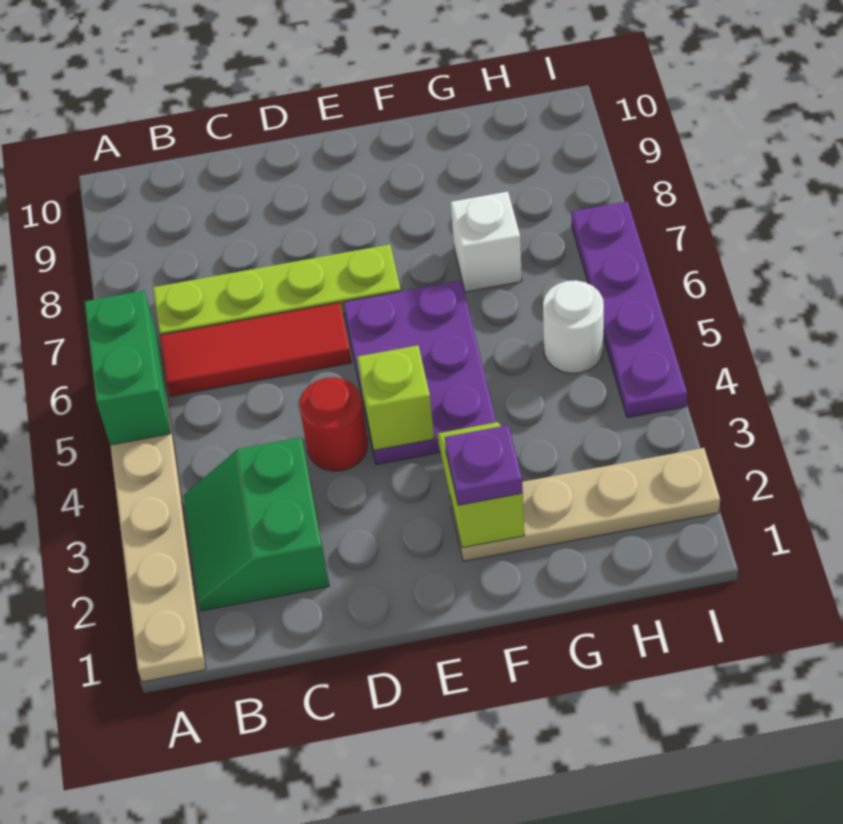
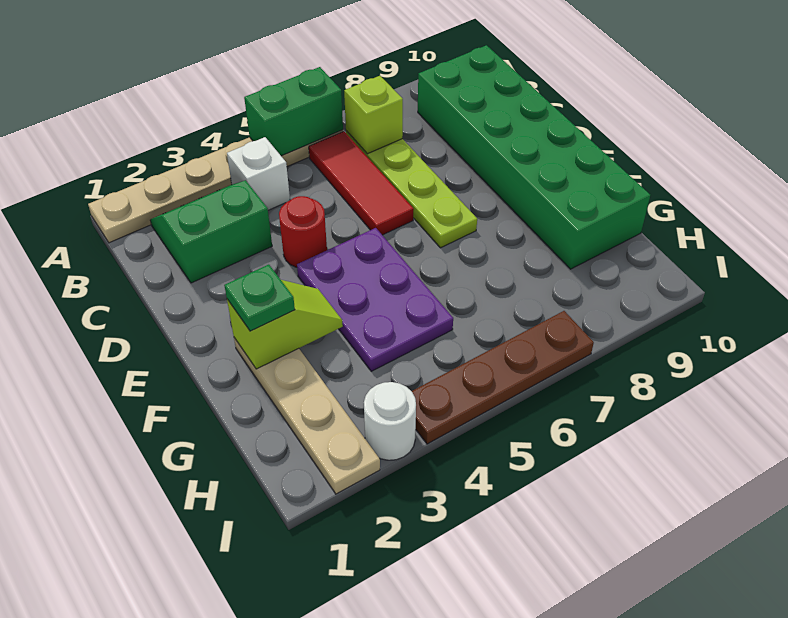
none -> green brick B9:G10 level 1
purple plate E4:F6 level 1 -> purple plate E4:G5 level 1
lime brick E4 level 2 -> lime brick B7 level 2
purple plate F2 level 3 -> green plate F2 level 3
white brick G7 level 1 -> white brick B4 level 1
white round brick H5 level 1 -> white round brick I3 level 1
purple plate I4:I7 level 1 -> brown plate I4:I7 level 1

